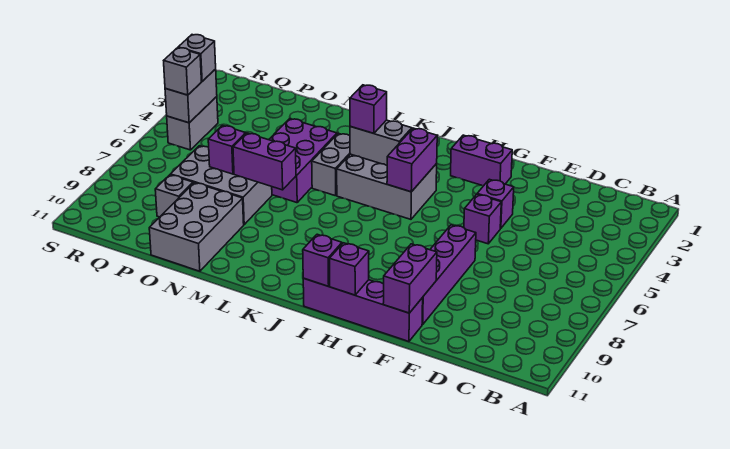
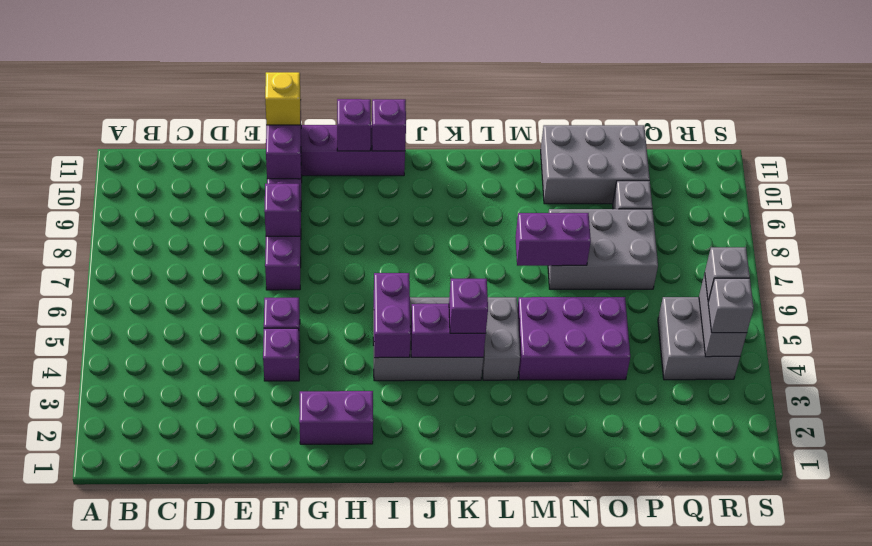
none -> yellow brick F11 level 3
grey brick J4:K4 level 2 -> purple brick J4:K4 level 2
purple brick M4:N6 level 1 -> purple brick M4:O5 level 1
grey brick N9:O11 level 1 -> grey brick N10:P11 level 1
purple brick O7 level 2 -> purple brick F8 level 2
grey brick R4:R5 level 1 -> grey brick Q4:R5 level 1

